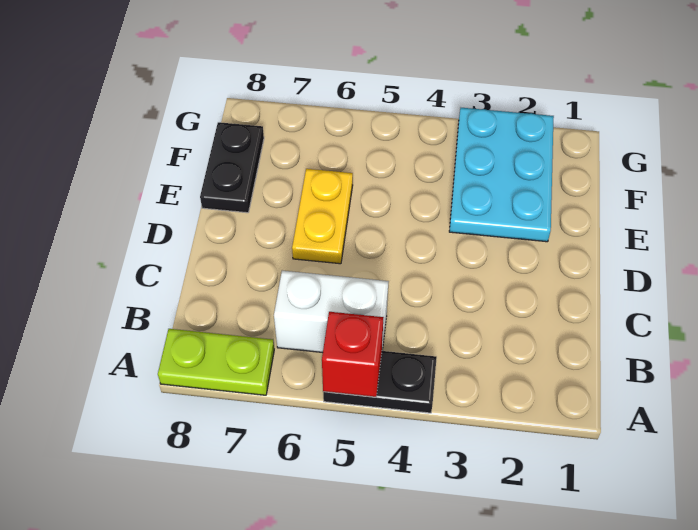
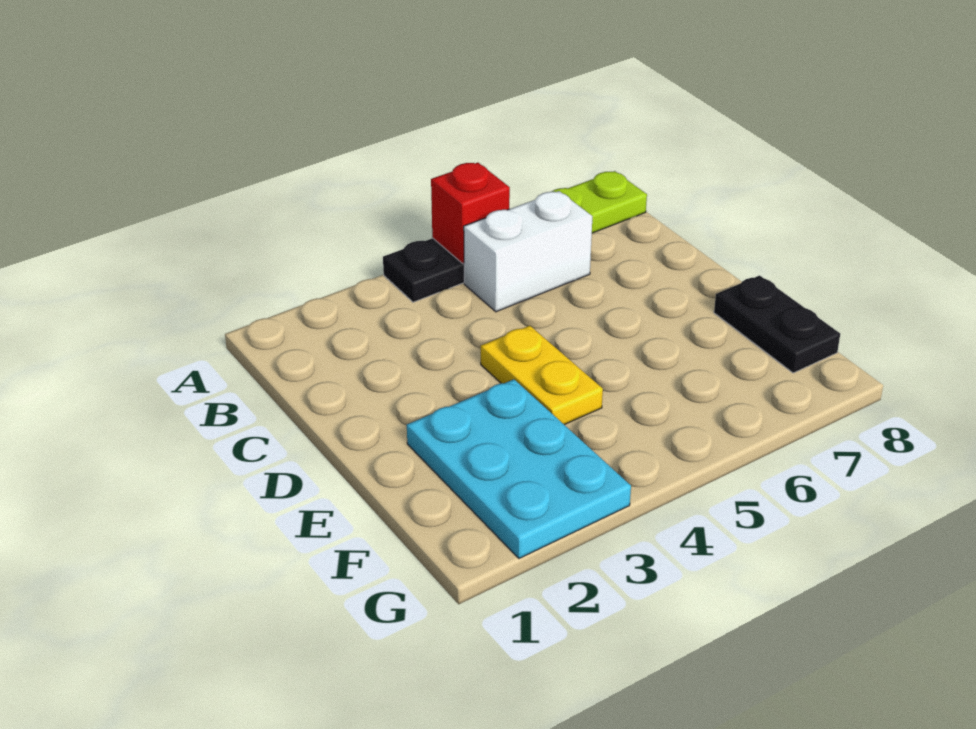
yellow plate D6:E6 level 1 -> yellow plate D4:E4 level 1

